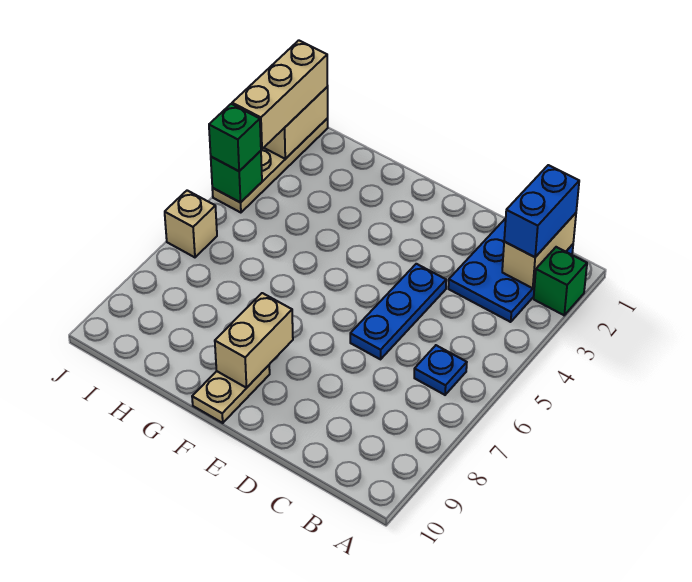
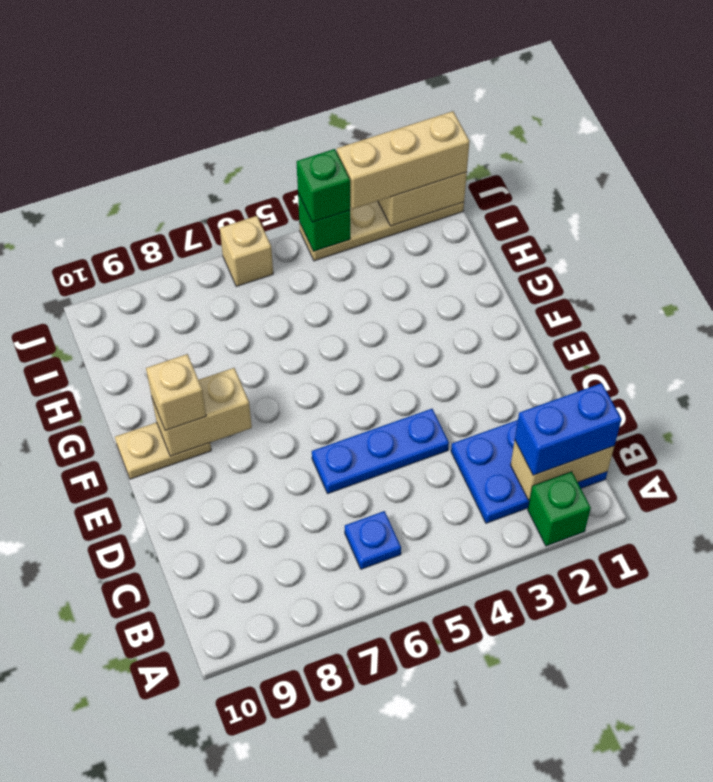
none -> tan brick F9 level 3

